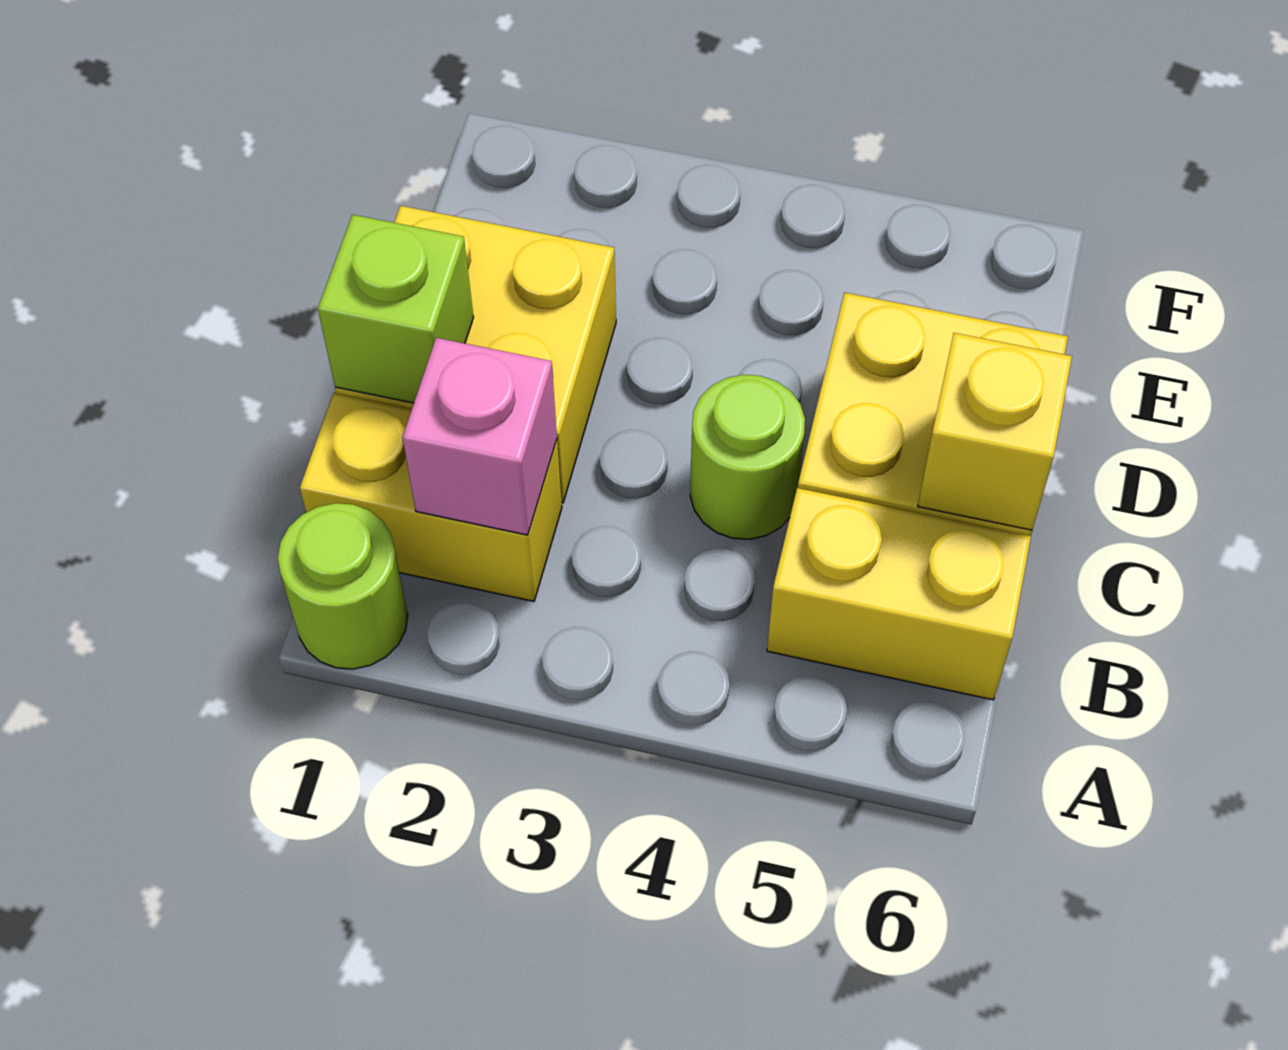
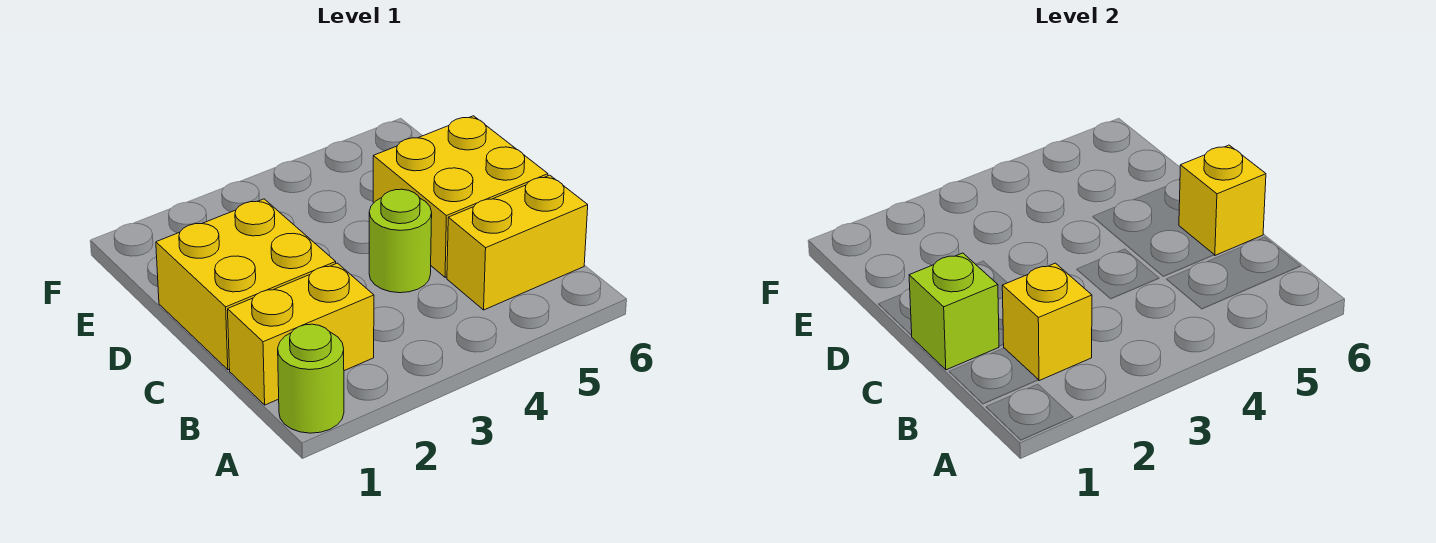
pink brick B2 level 2 -> yellow brick B2 level 2

